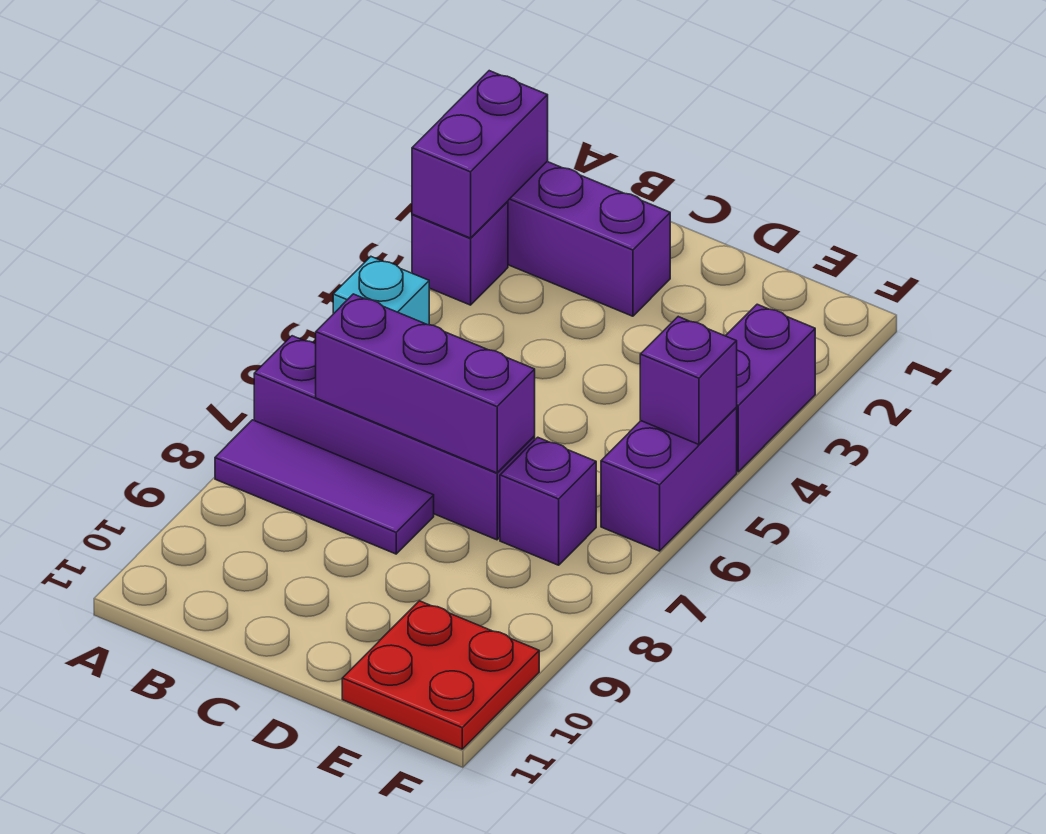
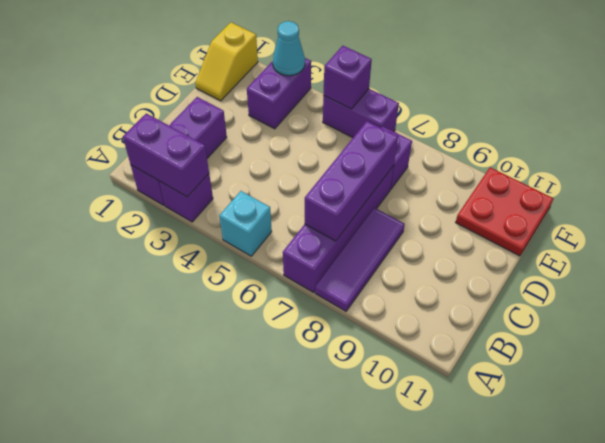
none -> yellow slope E1:F1 level 1 top F
purple brick F3:F4 level 1 -> purple brick E3:F3 level 1
none -> cyan cone F3 level 2

